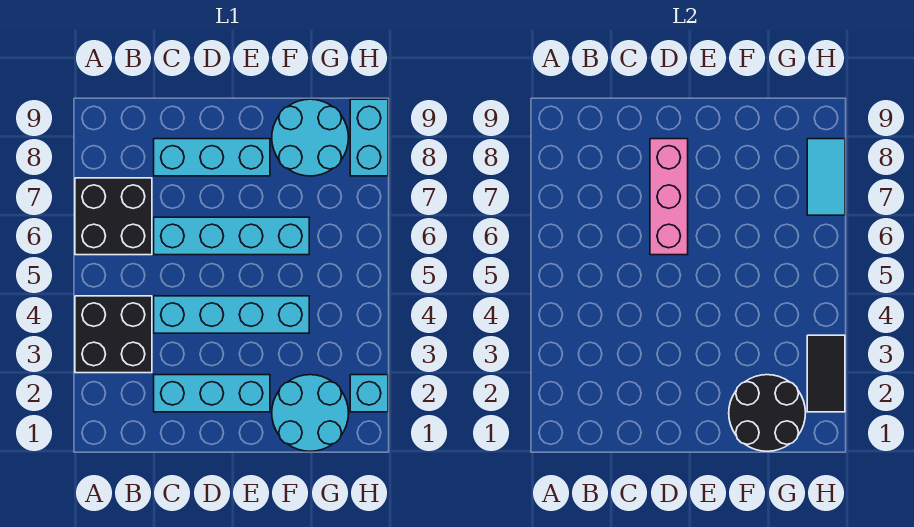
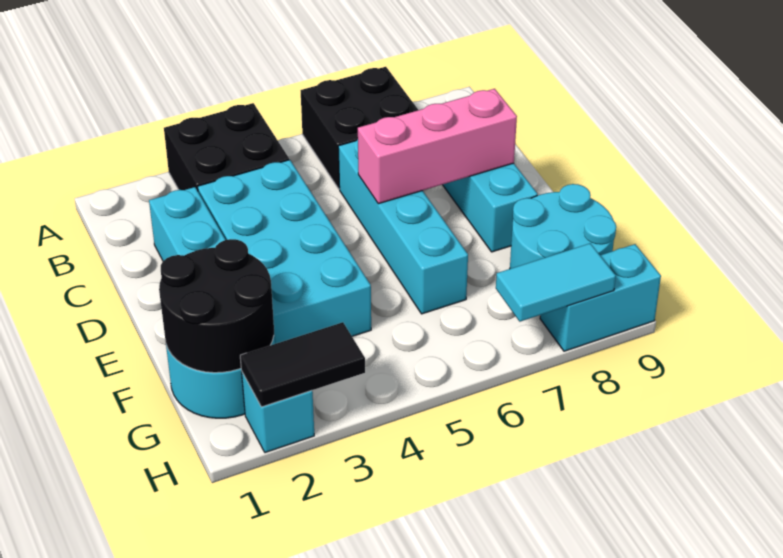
cyan brick C4:F4 level 1 -> cyan brick C3:F4 level 1

